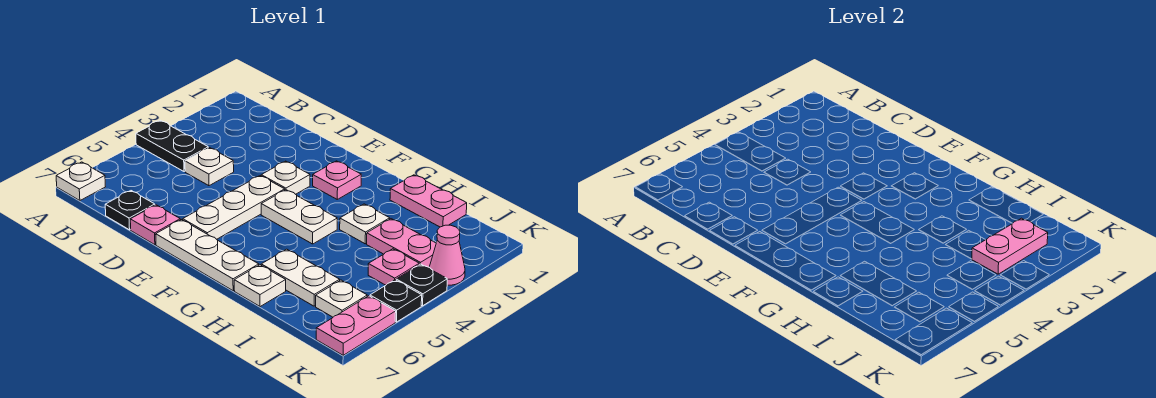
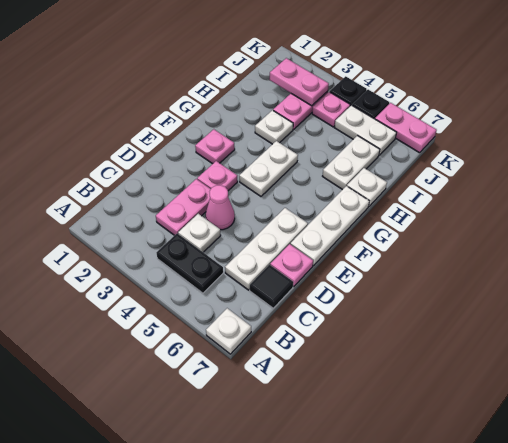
black plate A4:B4 level 1 -> black plate B4:B5 level 1
black plate C7 level 1 -> black tile C7 level 1
white plate E3 level 1 -> pink plate E3 level 1
white plate E4:E6 level 1 -> white plate C6:E6 level 1
pink plate H1:I1 level 1 -> pink plate C3:D3 level 1
white plate J6 level 1 -> white plate J5:J6 level 1
pink cone K3 level 1 -> pink cone D4 level 1

